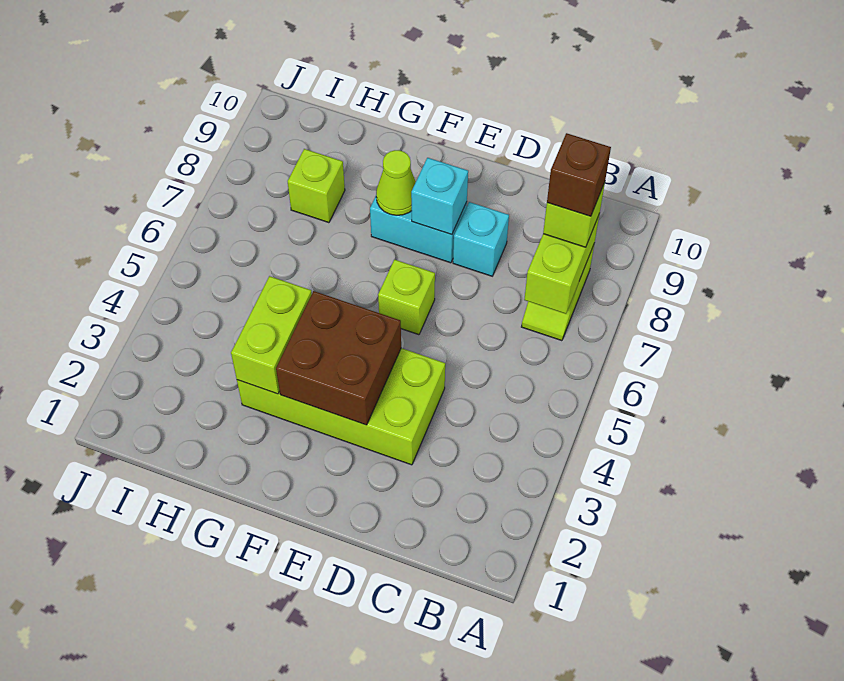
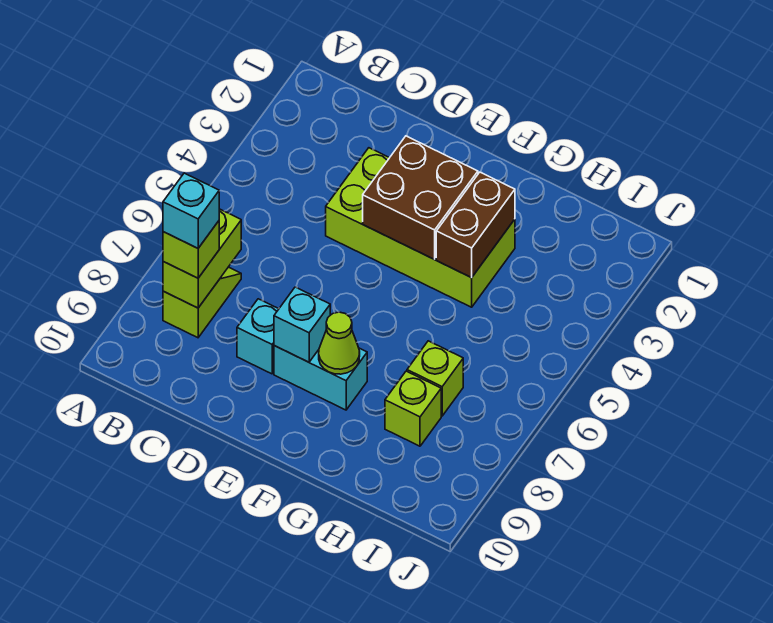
brown brick B8 level 4 -> cyan brick B8 level 4
lime brick E6 level 1 -> lime brick H7 level 1
lime brick G3:G4 level 2 -> brown brick G3:G4 level 2

